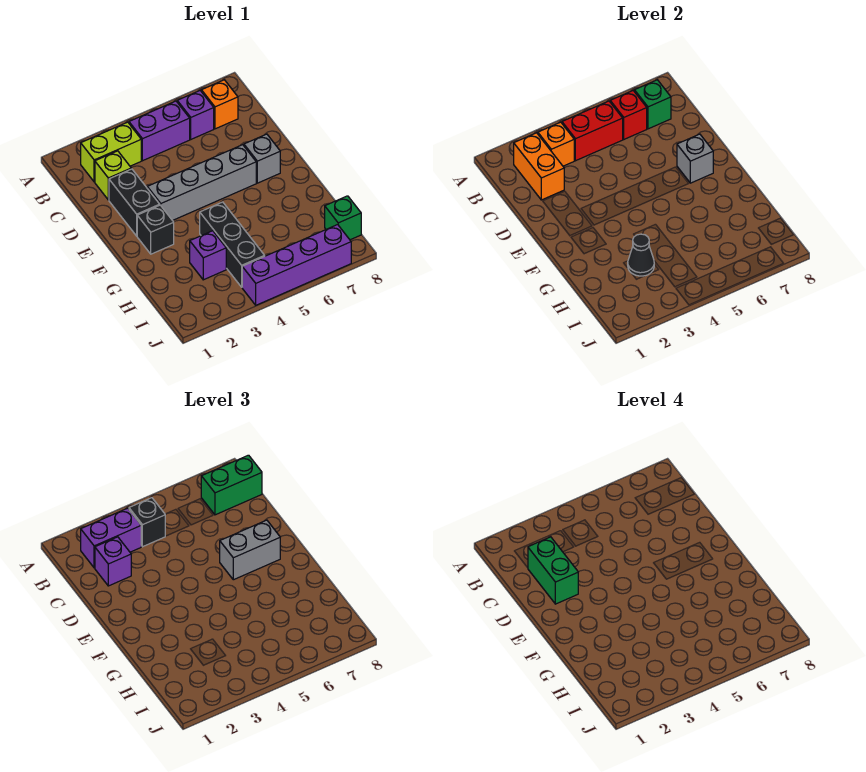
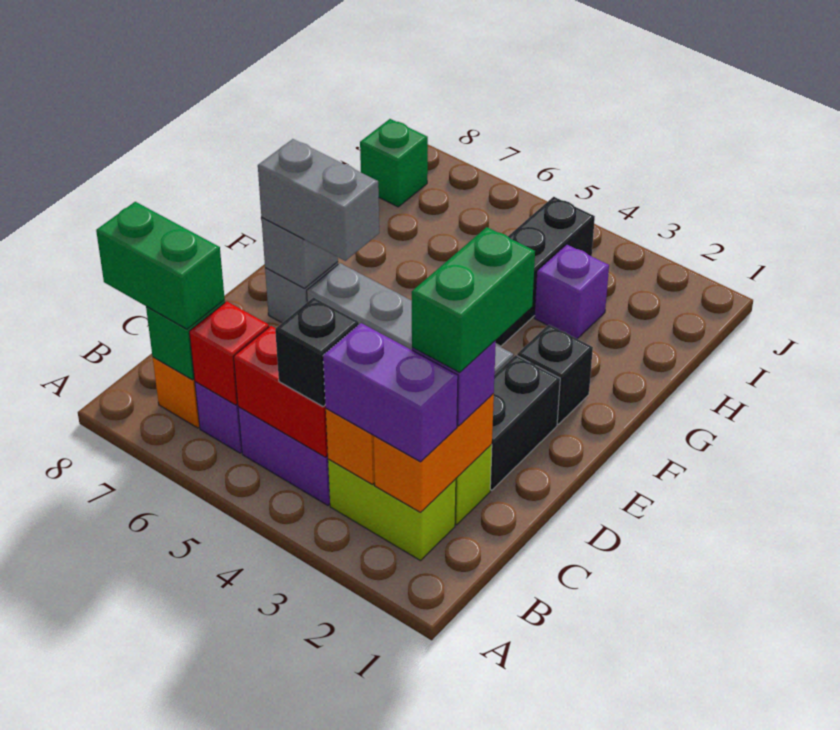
black cone H3 level 2 -> none
purple brick J4:J7 level 1 -> none

